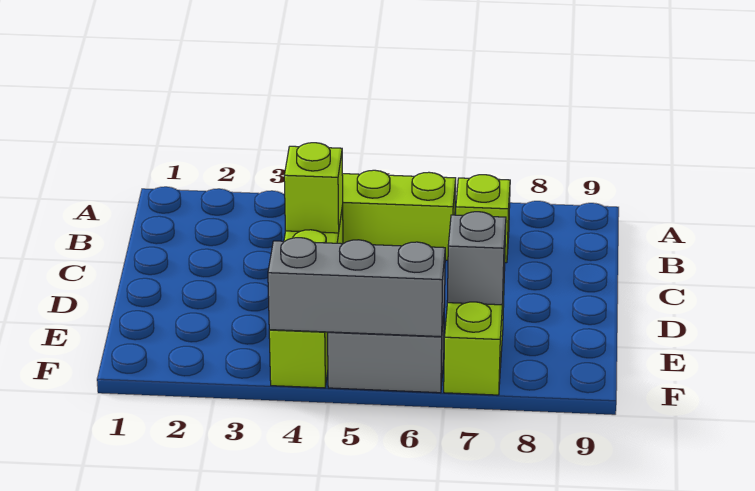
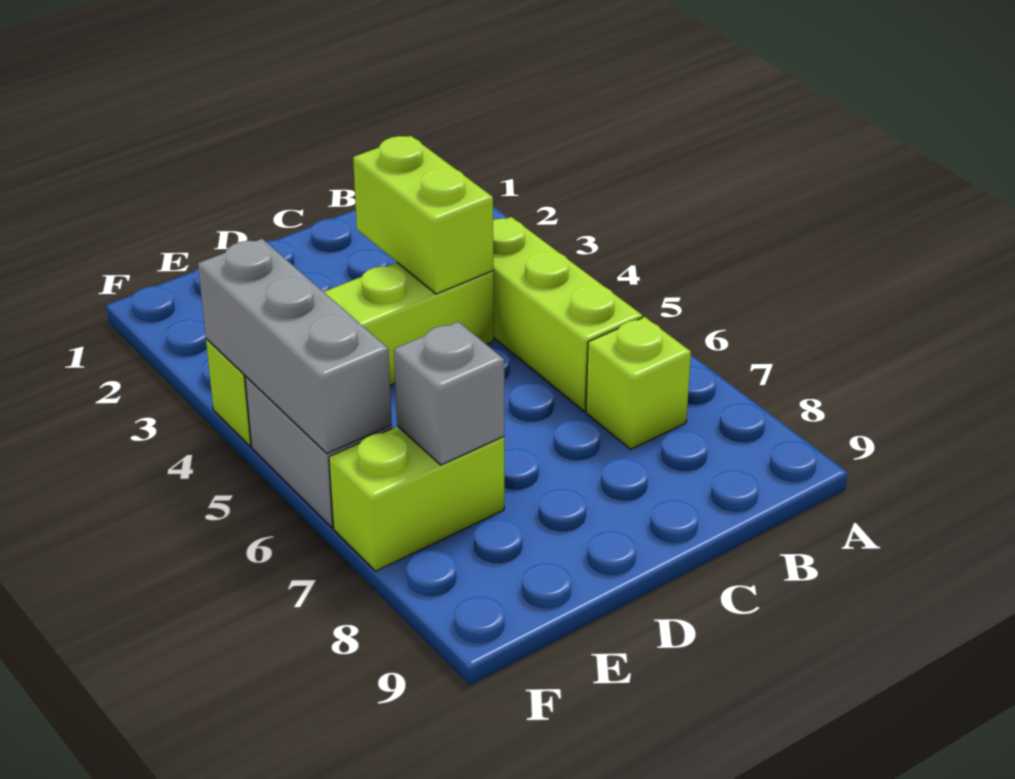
lime brick C4 level 2 -> lime brick C3:C4 level 2

